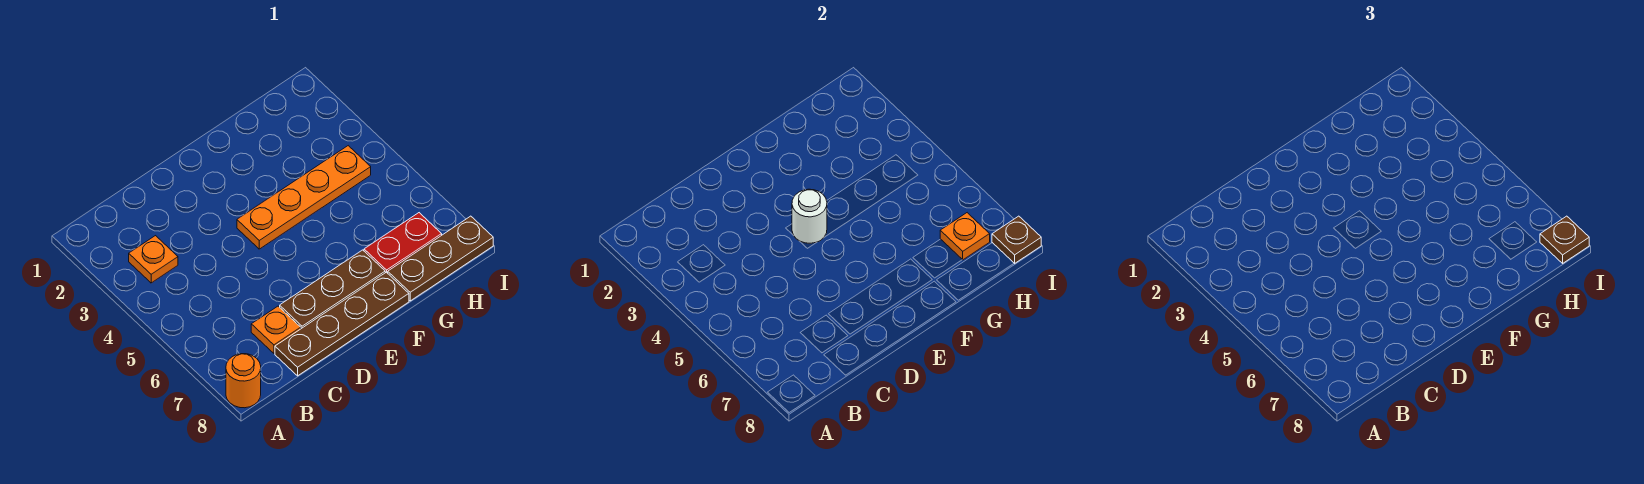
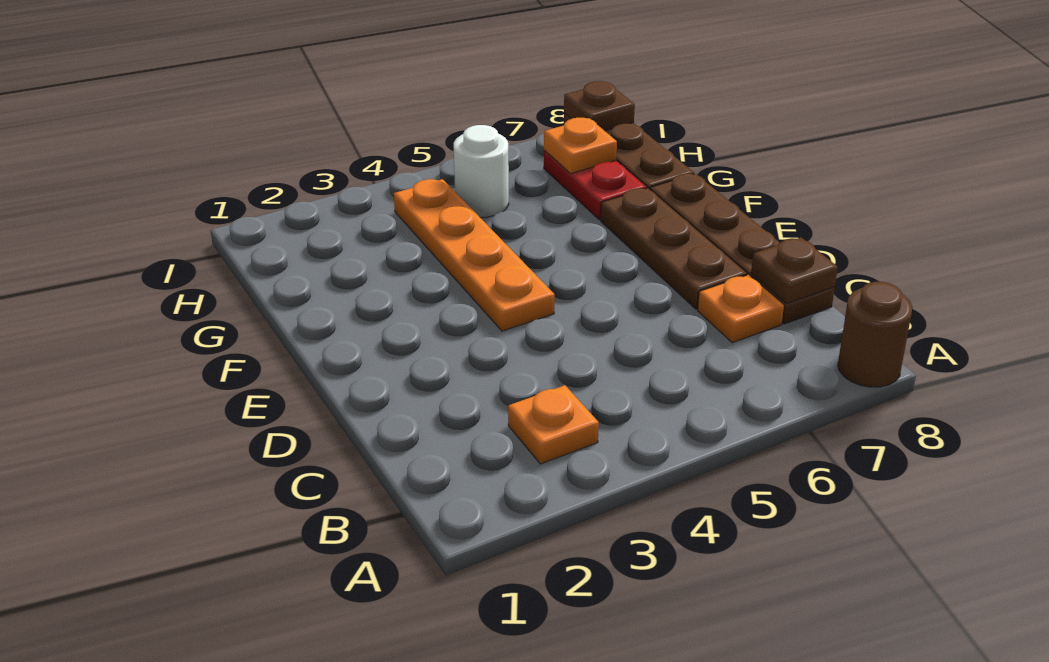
orange round brick A8 level 1 -> brown round brick A8 level 1
white round brick E4 level 2 -> white round brick H5 level 1
brown plate I8 level 3 -> brown plate C8 level 2

